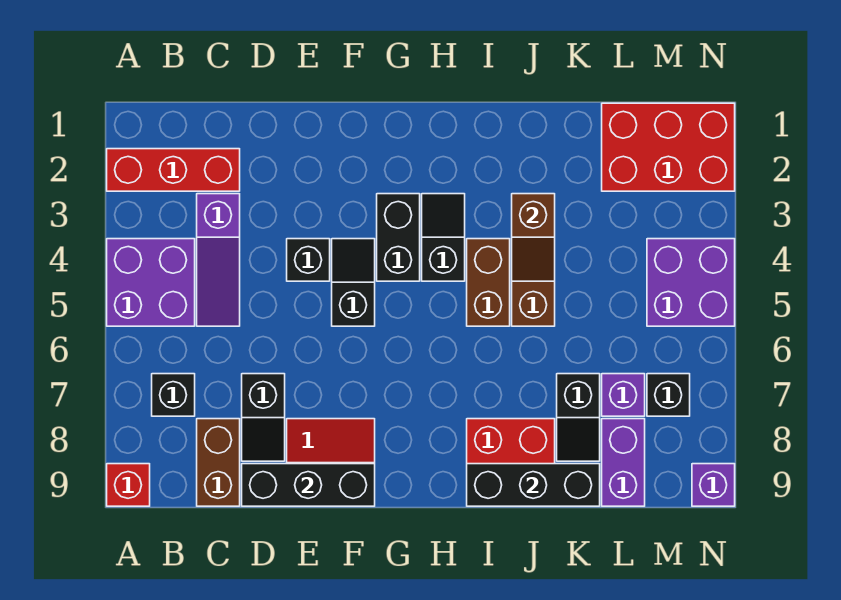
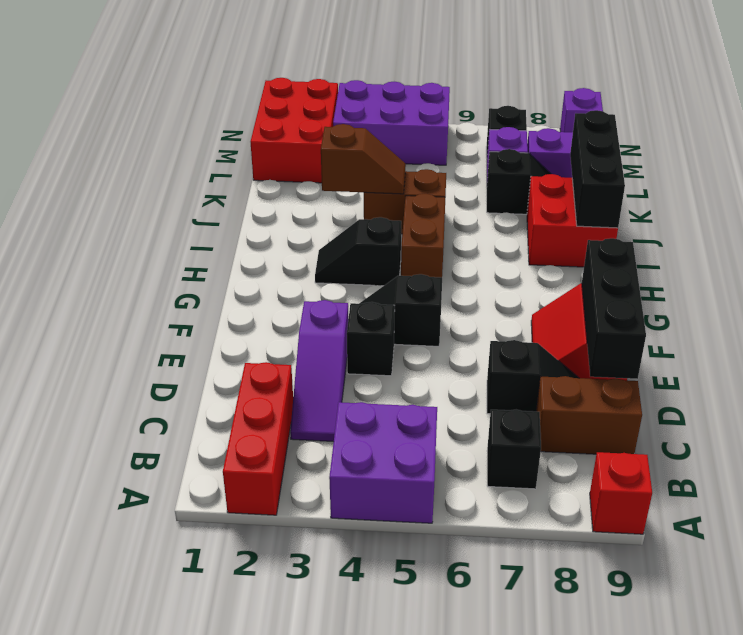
purple slope C3:C5 level 1 top 3 -> purple slope C3:E3 level 1 top E
black brick G3:G4 level 1 -> none
brown brick I4:I5 level 1 -> brown brick H5:I5 level 1
purple brick M4:N5 level 1 -> purple brick M3:N5 level 1

